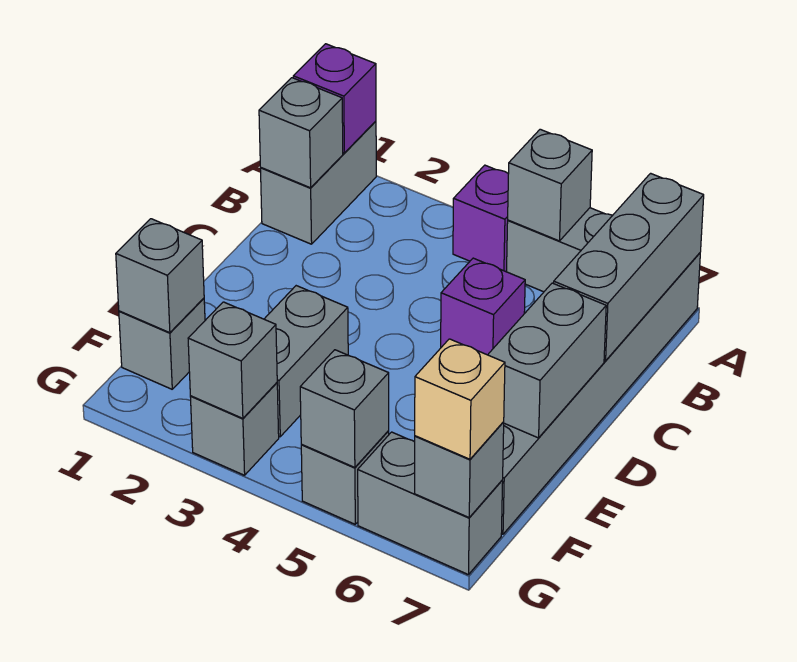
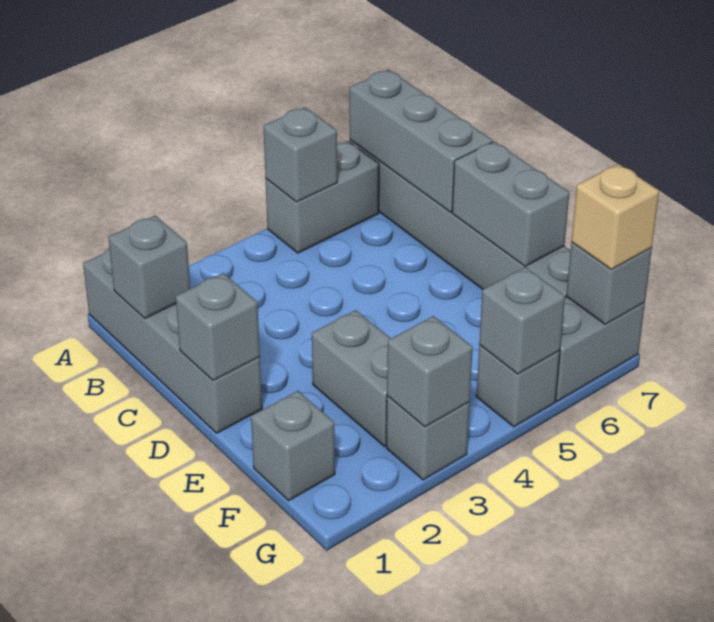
grey brick A1:B1 level 1 -> grey brick A1:D1 level 1
purple brick A1 level 2 -> none
purple brick A4 level 1 -> none
purple brick C5 level 1 -> none
grey brick F1 level 2 -> grey brick D1 level 2

